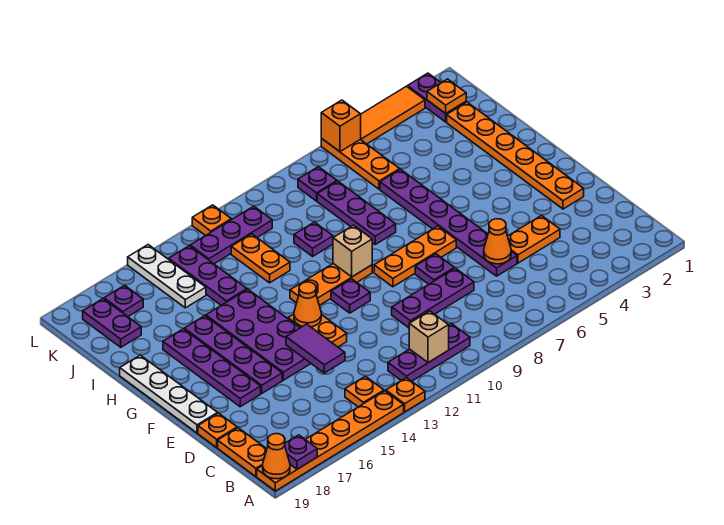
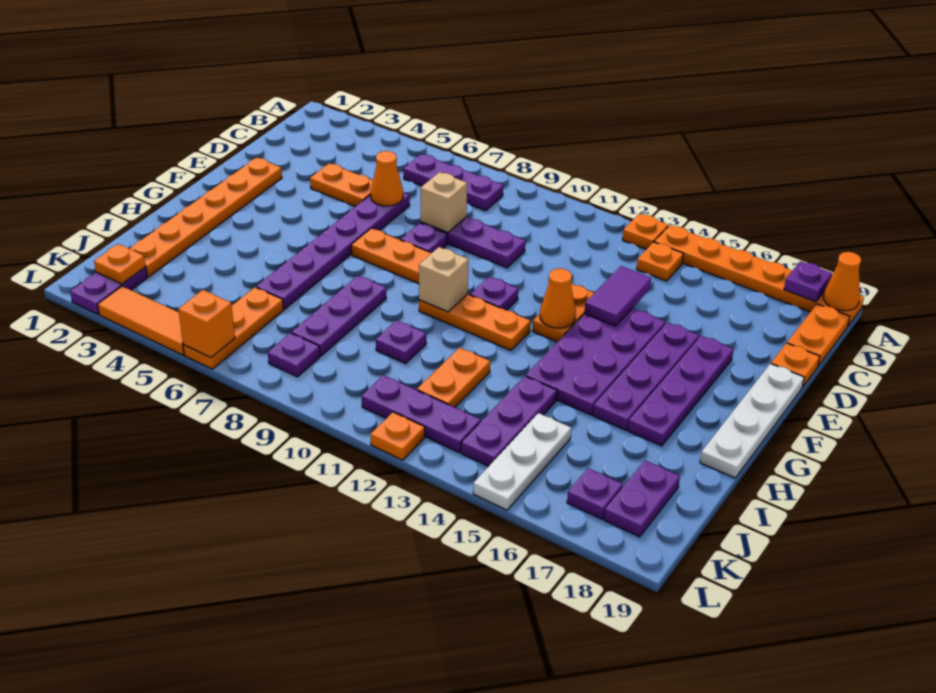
purple plate B10:B12 level 1 -> purple plate B6:B8 level 1
tan brick B11 level 2 -> tan brick D8 level 2

